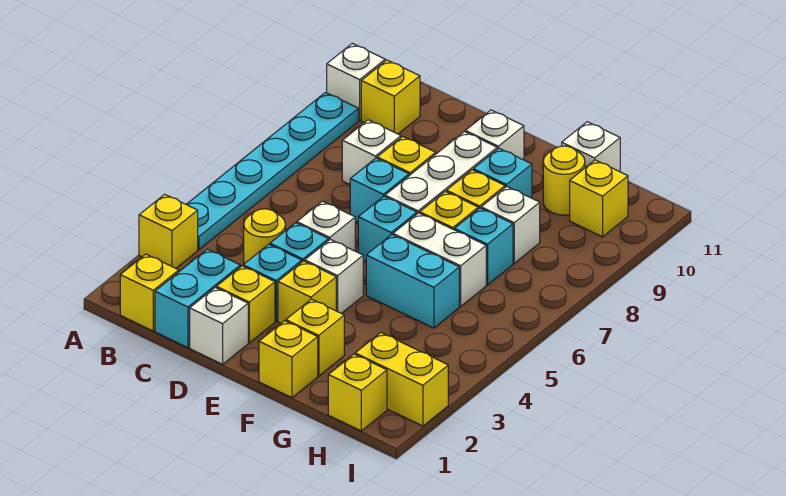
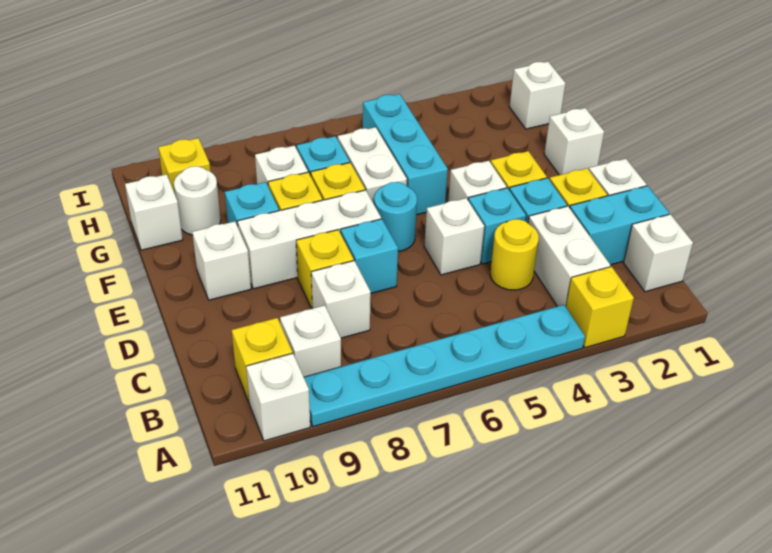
yellow brick B1 level 1 -> white brick B1 level 1
none -> white brick B3:C3 level 1
none -> white brick B9 level 1
cyan brick E6 level 1 -> cyan round brick E6 level 1
yellow brick F1 level 1 -> white brick F1 level 1
yellow brick F2 level 1 -> none
cyan brick F5:G5 level 1 -> cyan brick F5:H5 level 1
yellow round brick G10 level 1 -> white round brick G10 level 1
yellow brick H1 level 1 -> white brick H1 level 1
yellow brick H2:I2 level 1 -> none

